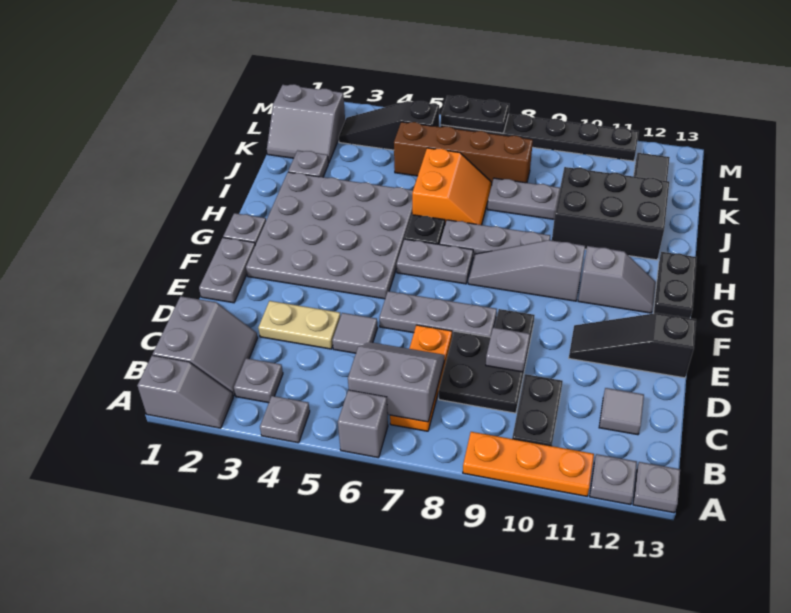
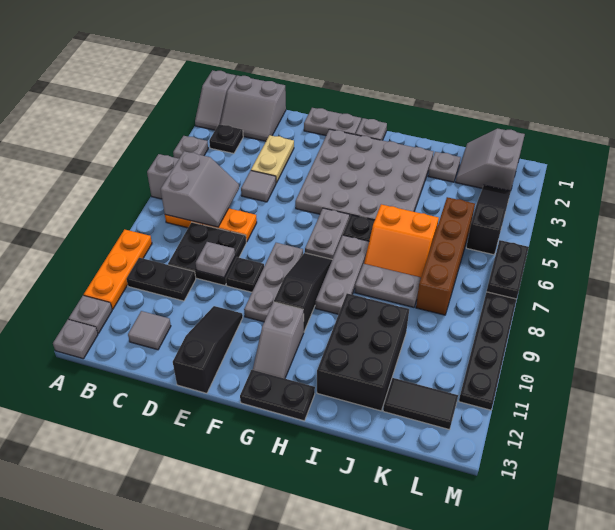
grey plate B3 level 1 -> black plate B3 level 1
grey plate E6:E8 level 1 -> grey plate F8:F10 level 1
grey slope G8:G10 level 1 top 10 -> black slope G8:G10 level 1 top 10
grey plate J8:J9 level 1 -> grey plate I8:J8 level 1

